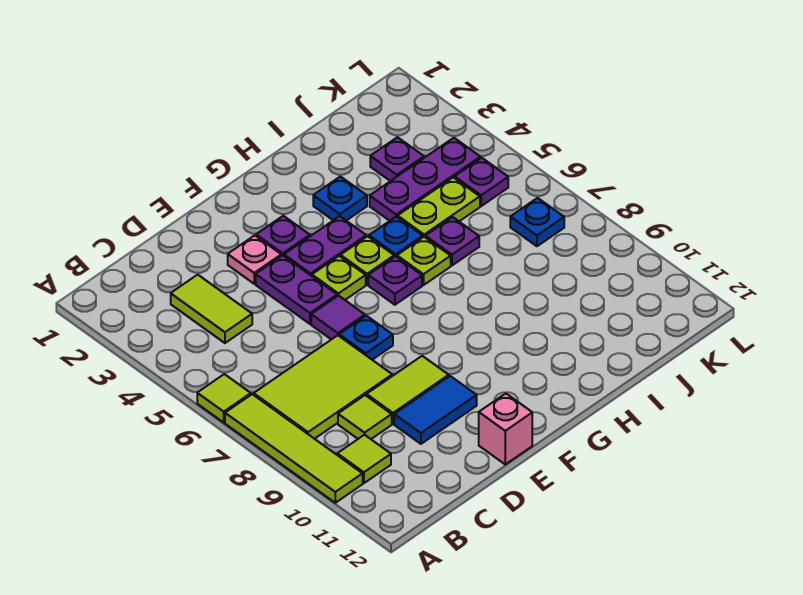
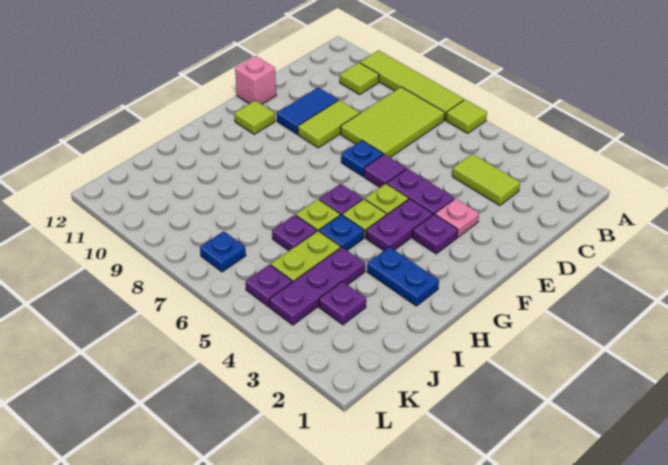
lime tile C9 level 1 -> lime tile F11 level 1
blue plate H3 level 1 -> blue plate H2:H3 level 1

